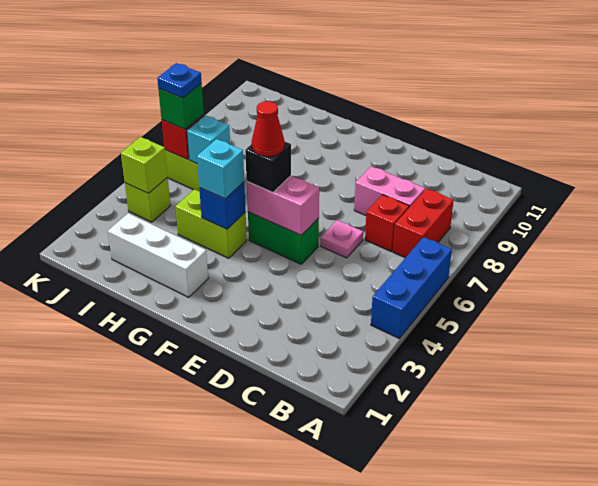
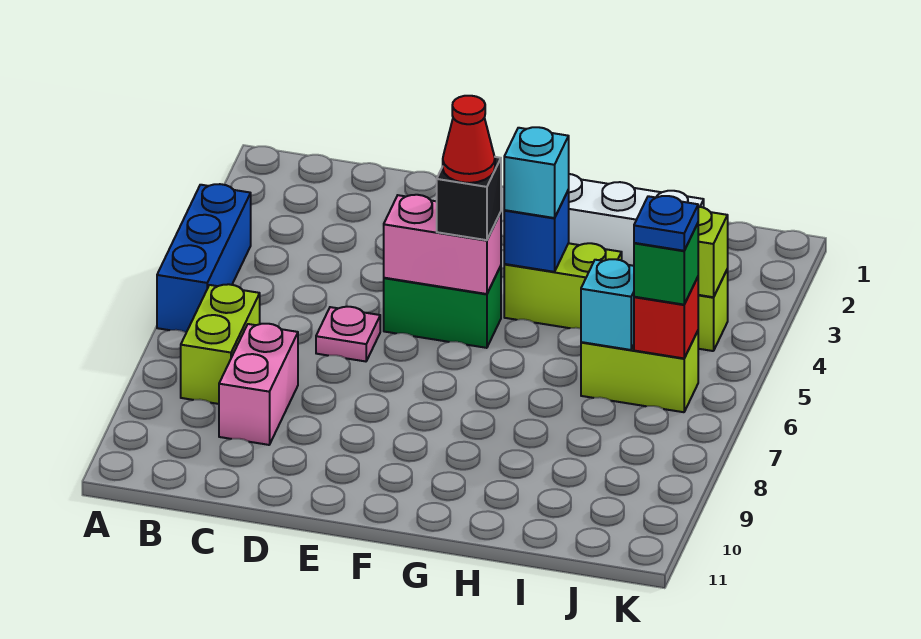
red brick B7:B8 level 1 -> lime brick B7:B8 level 1
red brick C7 level 1 -> none
pink brick C8:D8 level 1 -> pink brick C8:C9 level 1

